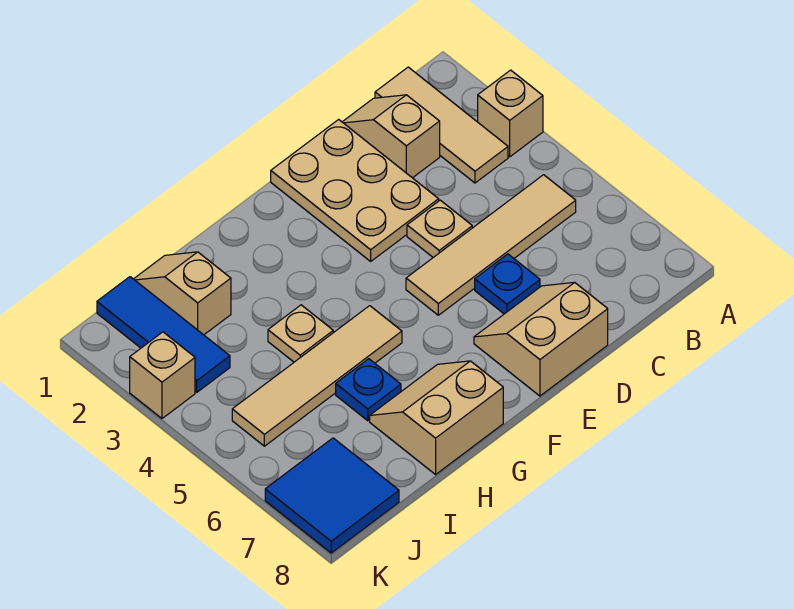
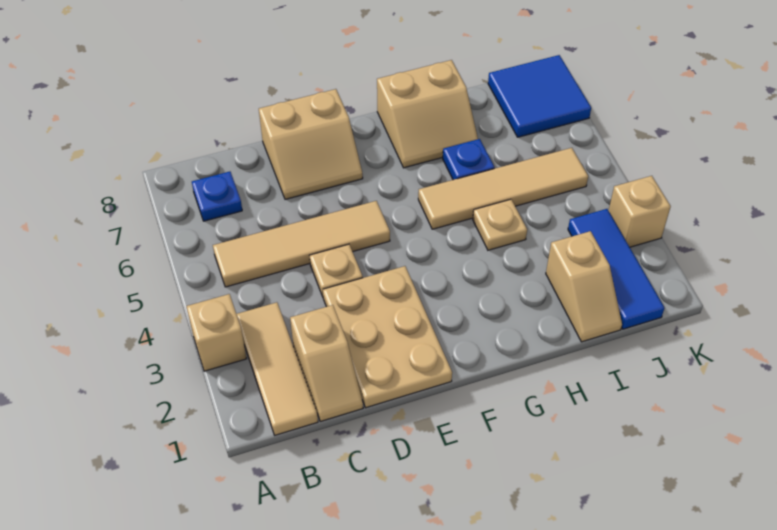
blue plate D6 level 1 -> blue plate B7 level 1

